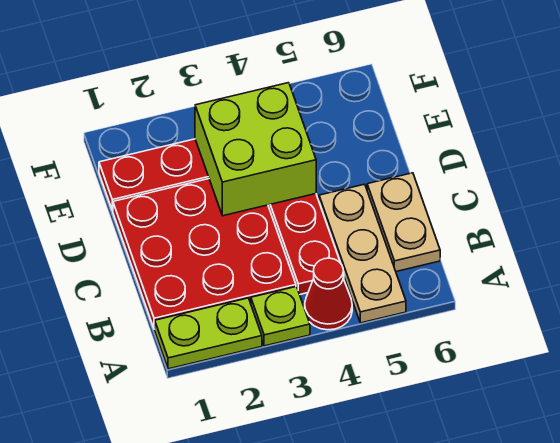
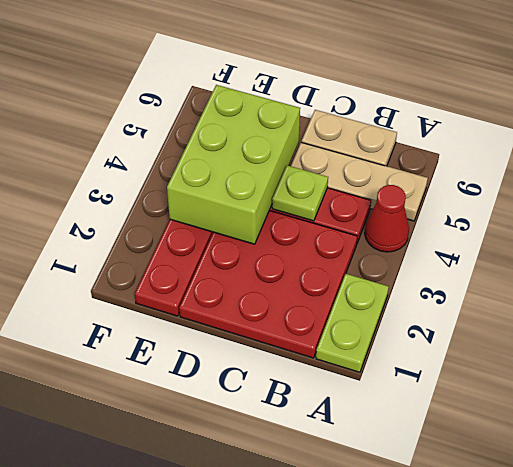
lime plate A3 level 1 -> lime plate C4 level 2
lime brick D3:E4 level 2 -> lime brick D3:E5 level 2

